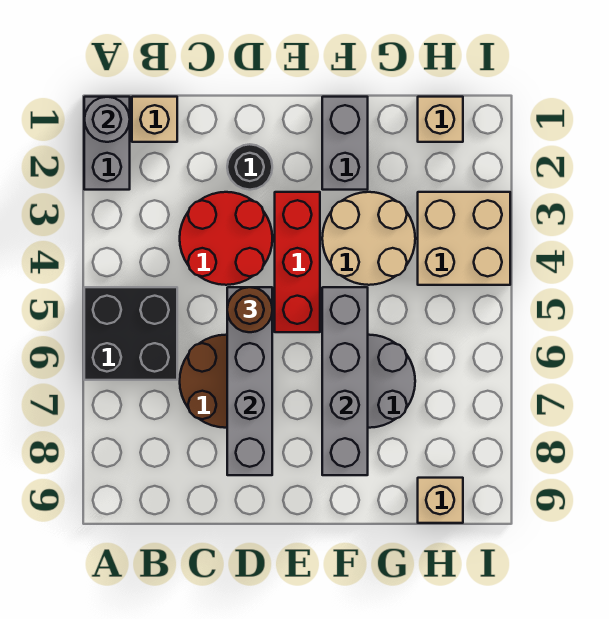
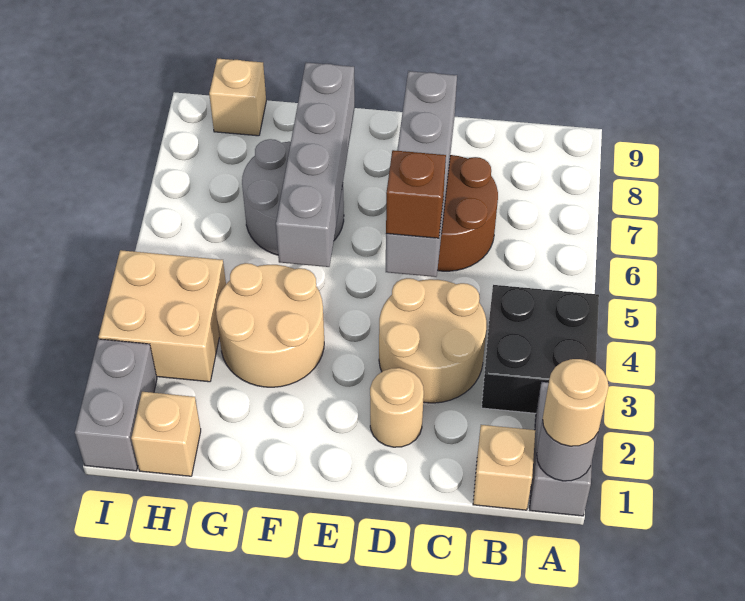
none -> tan round brick A1 level 3
black brick A5:B6 level 1 -> black brick A3:B4 level 1
red round brick C3:D4 level 1 -> tan round brick C3:D4 level 1
black round brick D2 level 1 -> tan round brick D2 level 1
brown round brick D5 level 3 -> brown brick D5 level 3
red brick E3:E5 level 1 -> none
grey brick F1:F2 level 1 -> grey brick I1:I2 level 1

